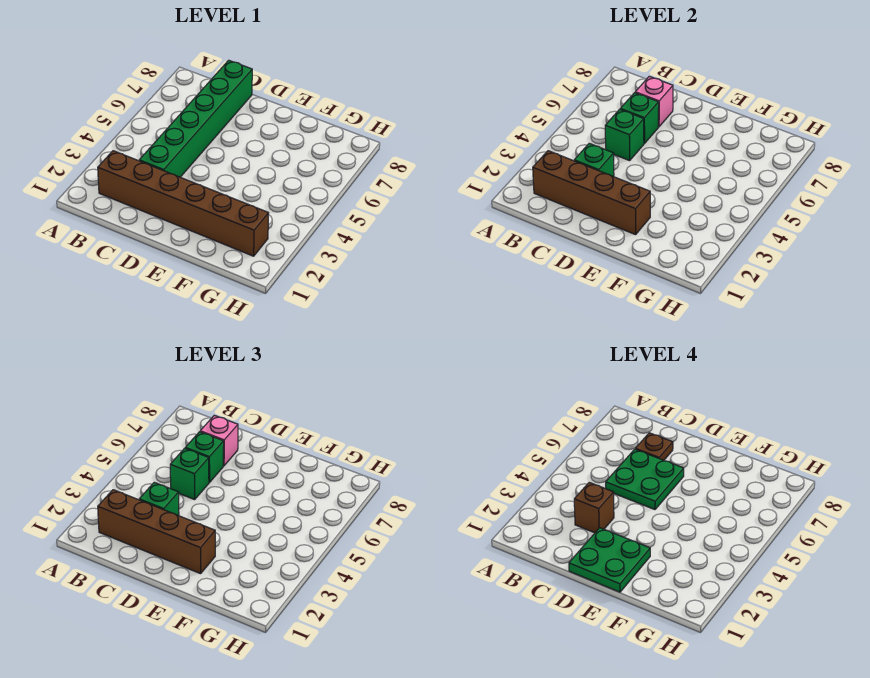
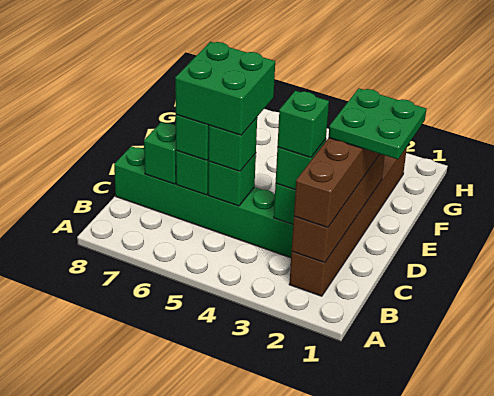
brown brick C3 level 4 -> green brick C3 level 4
green plate C5:D6 level 4 -> green brick C5:D6 level 4
pink brick C7 level 2 -> green brick C7 level 2
pink brick C7 level 3 -> none
brown plate C7 level 4 -> none

